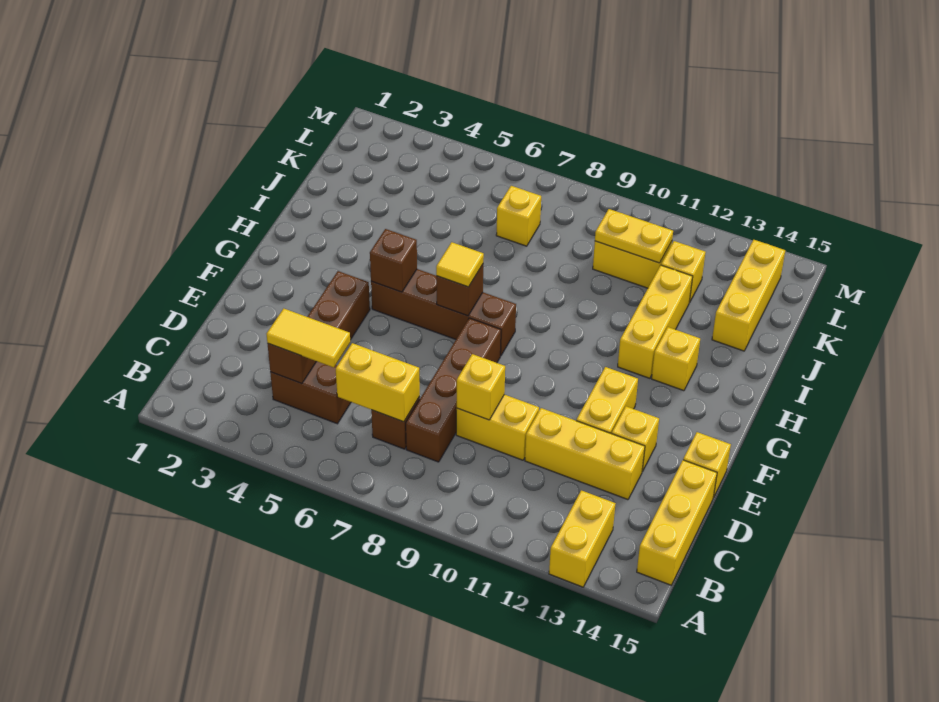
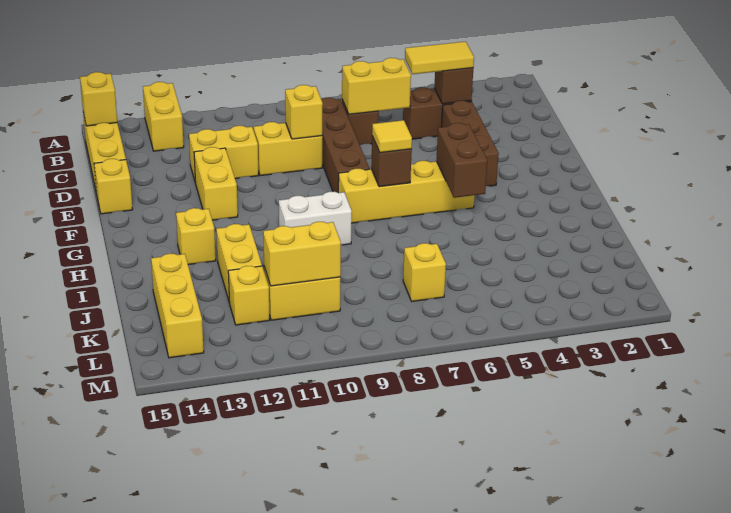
yellow brick D11:D13 level 1 -> yellow brick D11:D12 level 1
yellow brick E13 level 1 -> yellow brick B15 level 2
brown brick G5:G8 level 1 -> yellow brick G5:G8 level 1
brown brick G5 level 2 -> brown brick G5:H5 level 2
none -> white brick H9:H10 level 1
yellow brick H12:J12 level 1 -> yellow brick I12:J12 level 1
yellow plate K10:K11 level 2 -> yellow brick K10:K11 level 2

